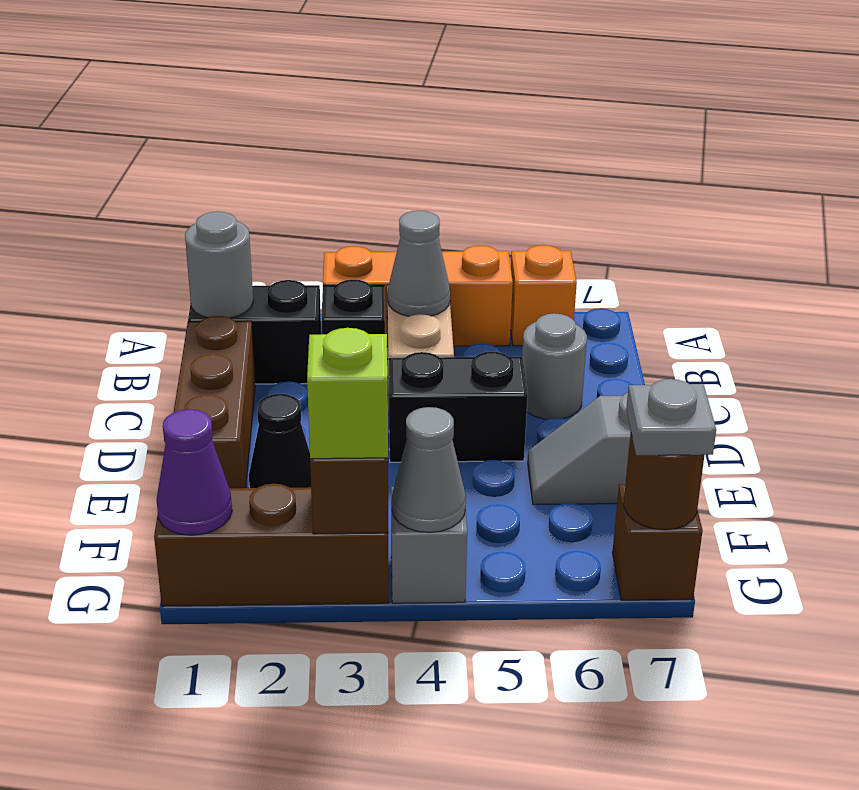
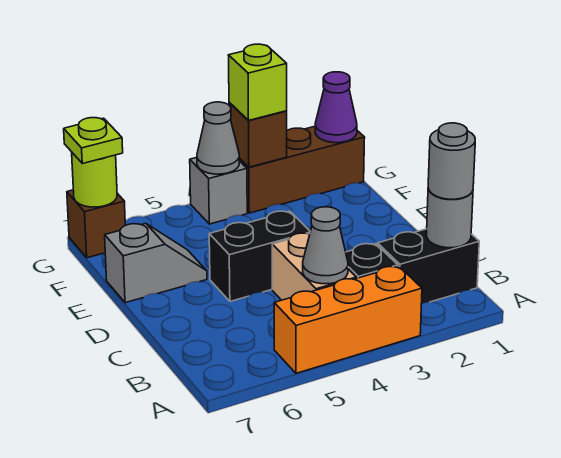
orange brick A6 level 1 -> none
brown brick C1:E1 level 1 -> none
grey round brick C6 level 1 -> grey round brick B1 level 3
black cone E2 level 1 -> none
brown round brick G7 level 2 -> lime round brick G7 level 2
grey plate G7 level 3 -> lime plate G7 level 3

